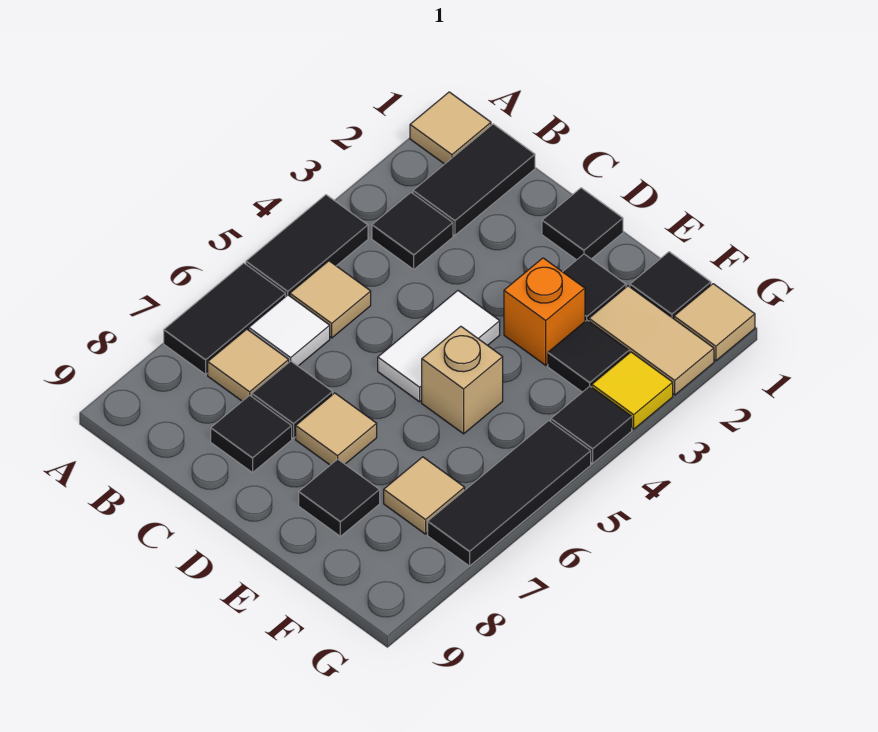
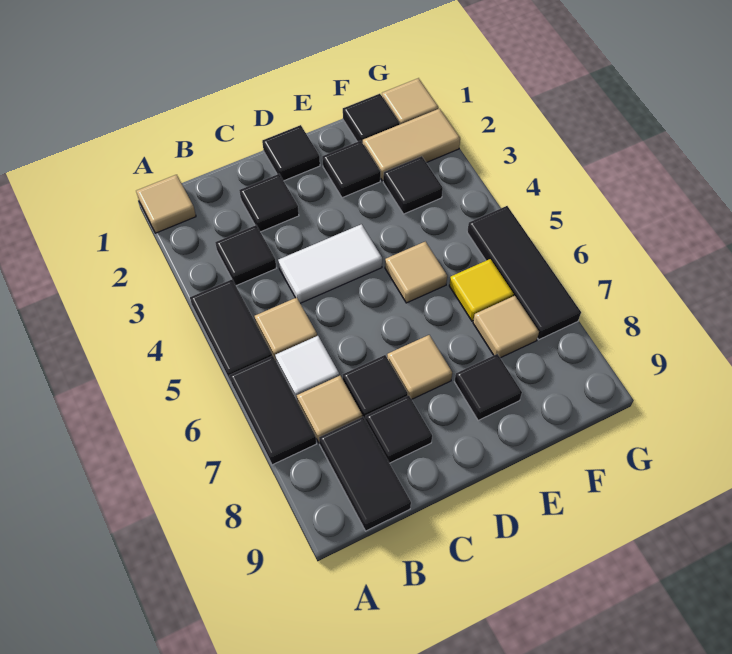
black tile B1:B2 level 1 -> black tile B8:B9 level 1
white tile D4:D5 level 1 -> white tile C4:D4 level 1
orange brick E3 level 1 -> none
tan brick E5 level 1 -> tan tile E5 level 1
yellow tile G3 level 1 -> yellow tile F6 level 1
black tile G4 level 1 -> black tile C2 level 1

